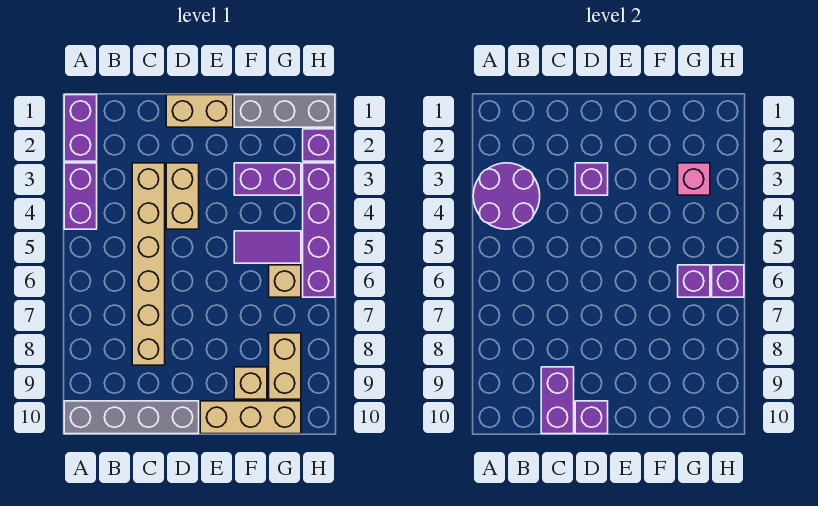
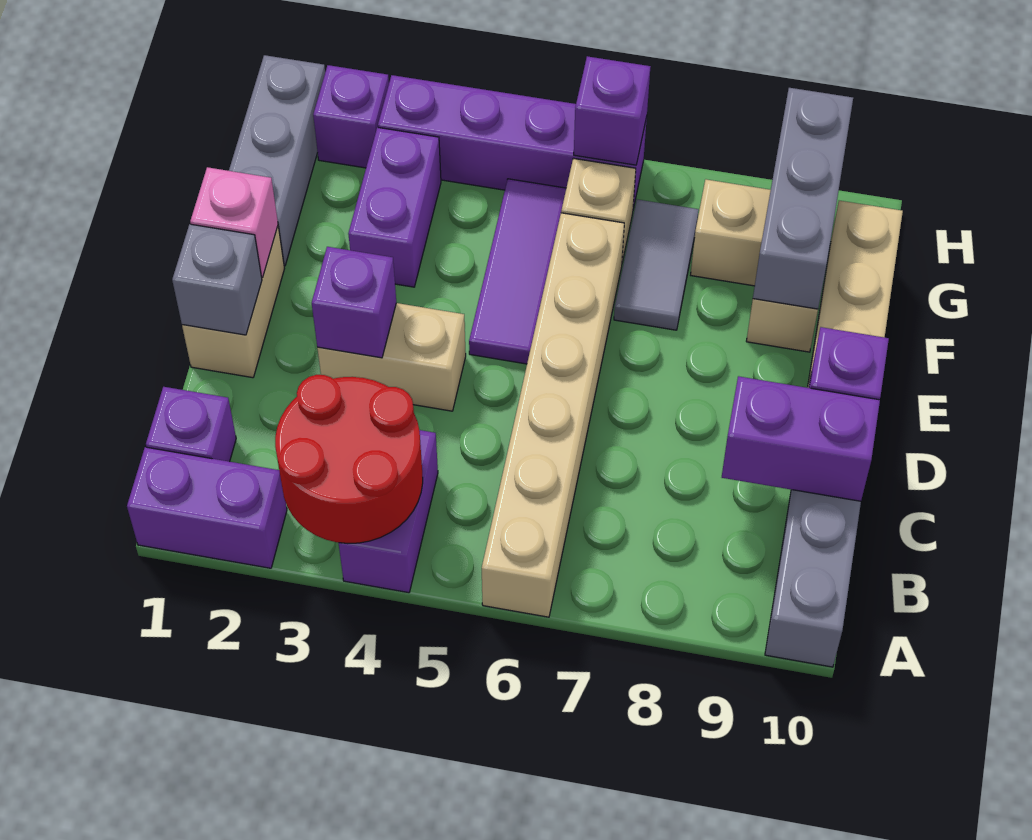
purple brick A3:A4 level 1 -> purple brick A4:B4 level 1
purple round brick A3:B4 level 2 -> red round brick A3:B4 level 2
tan brick C3:C8 level 1 -> tan brick A6:F6 level 1
none -> grey brick D1 level 2
purple tile F5:G5 level 1 -> purple tile E5:G5 level 1
none -> grey tile F7:G7 level 1
none -> grey brick F9:H9 level 2
pink brick G3 level 2 -> pink brick E1 level 2
purple brick G6 level 2 -> purple brick B1 level 1

